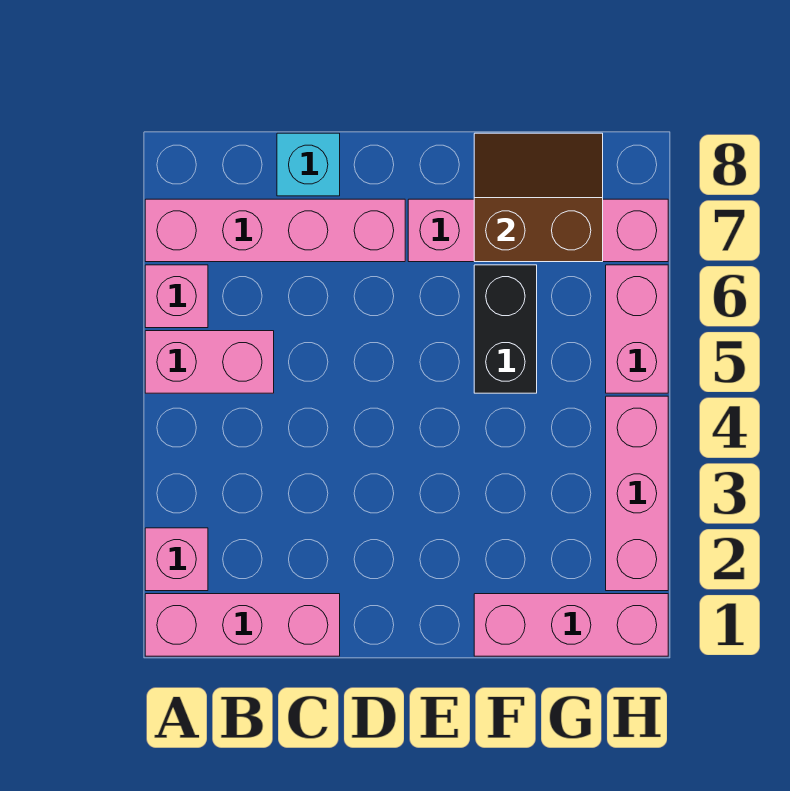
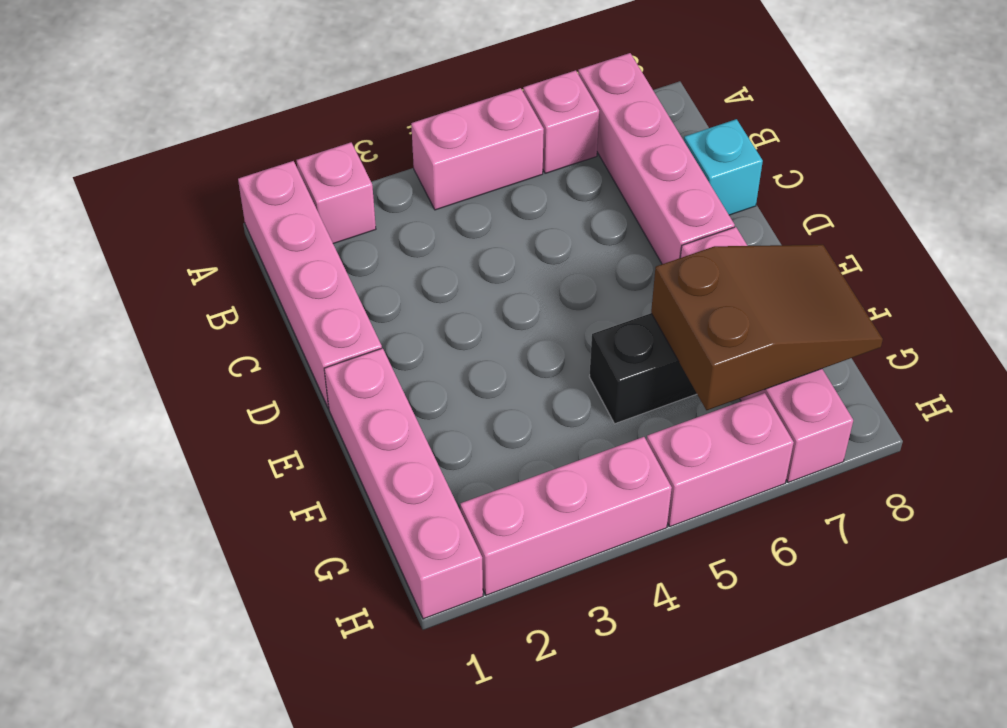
pink brick A1:C1 level 1 -> pink brick A1:D1 level 1
pink brick A5:B5 level 1 -> pink brick A4:A5 level 1
pink brick F1:H1 level 1 -> pink brick E1:H1 level 1
brown slope F7:G8 level 2 top 7 -> brown slope F6:G8 level 2 top 6

